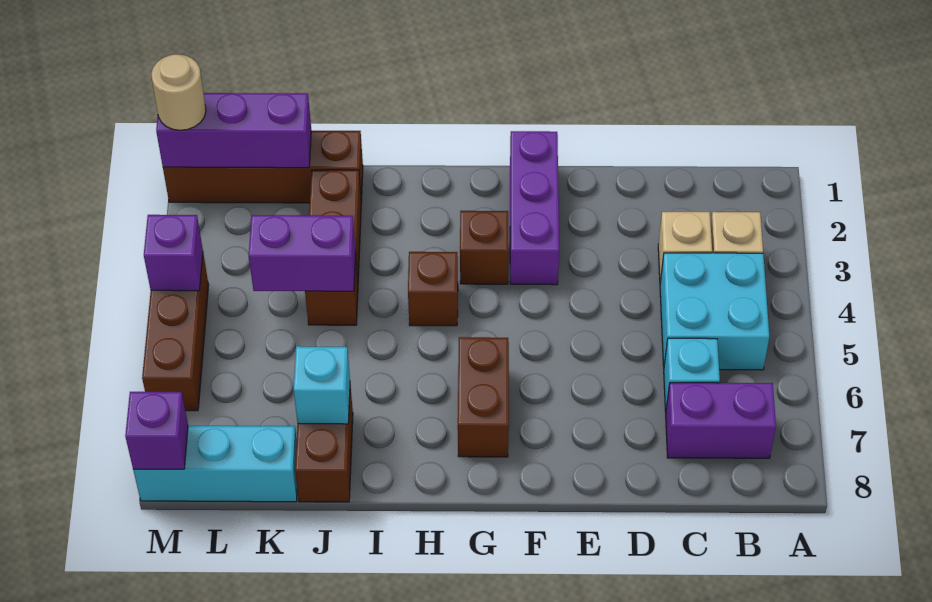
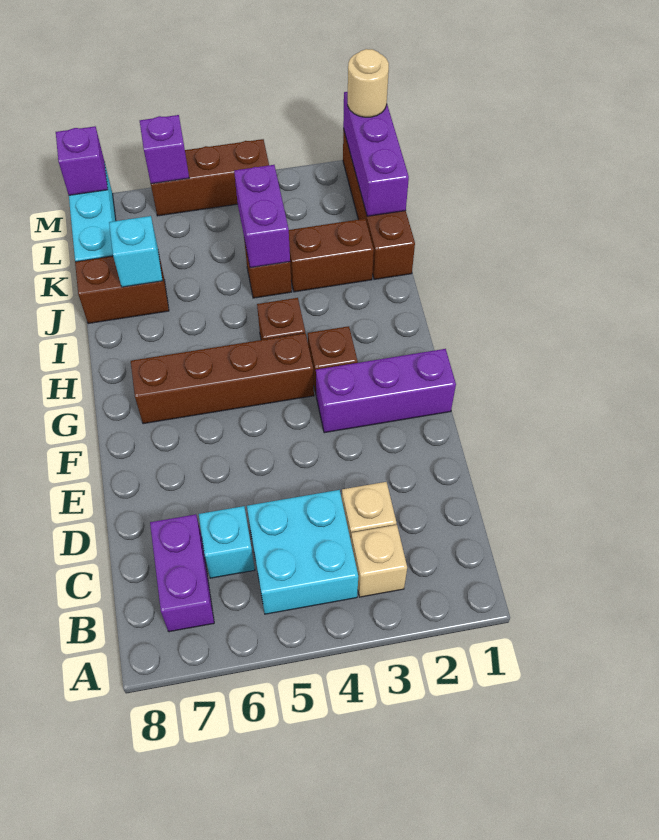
brown brick G6:G7 level 1 -> brown brick G4:G7 level 1
purple brick M4 level 2 -> purple brick M6 level 2

